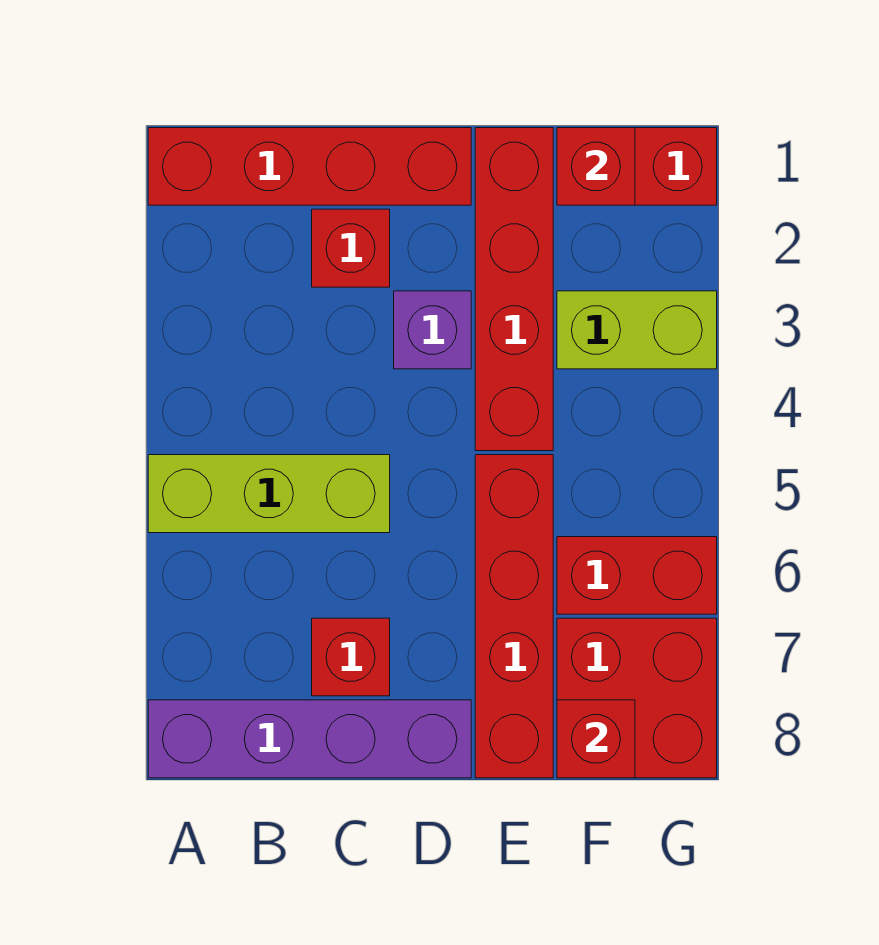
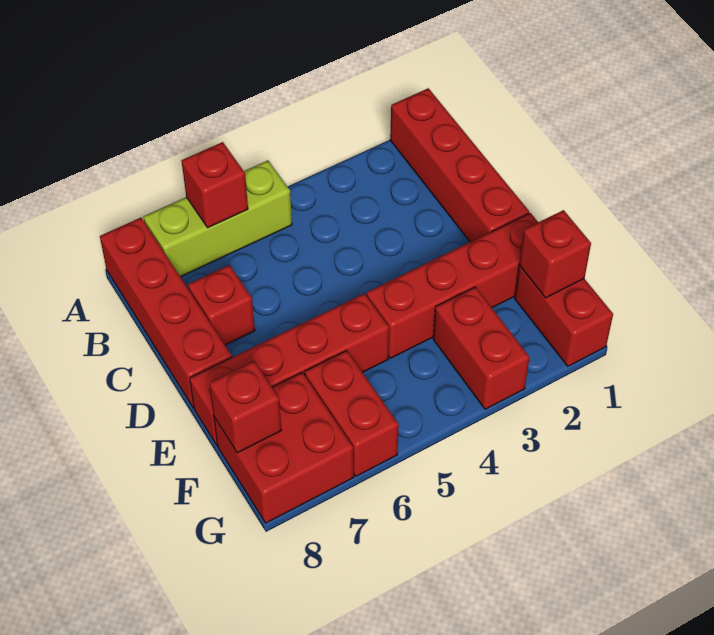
lime brick A5:C5 level 1 -> lime brick A5:A7 level 1
purple brick A8:D8 level 1 -> red brick A8:D8 level 1
red brick C2 level 1 -> red brick A6 level 2
purple brick D3 level 1 -> none
lime brick F3:G3 level 1 -> red brick F3:G3 level 1

